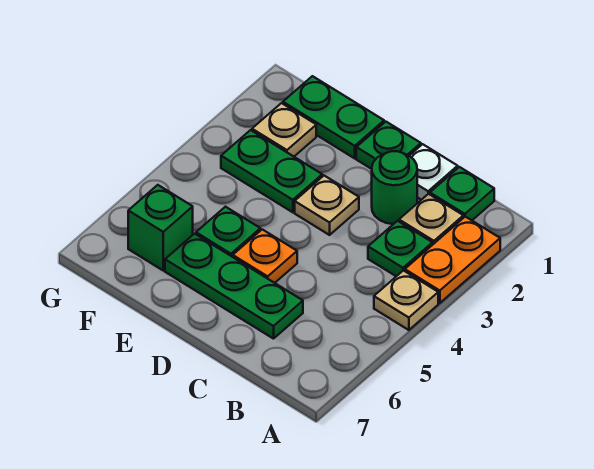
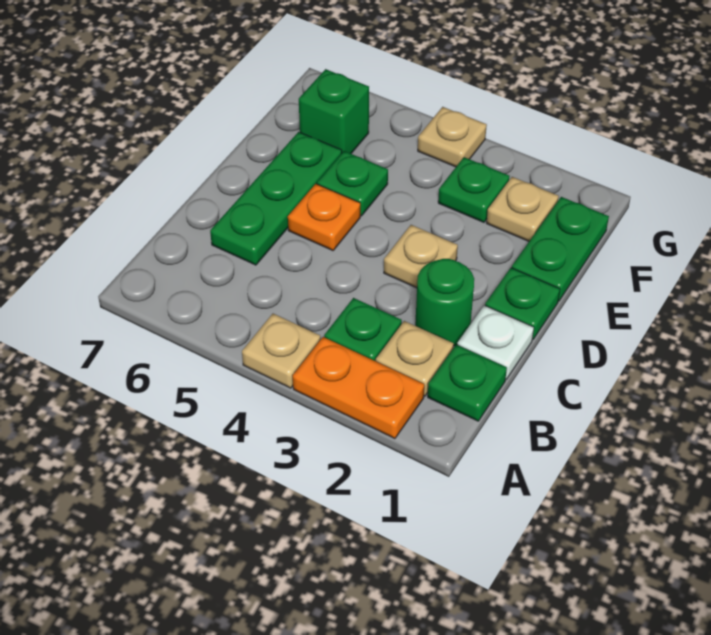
green plate E3:F3 level 1 -> green plate F3 level 1
none -> tan plate G4 level 1

